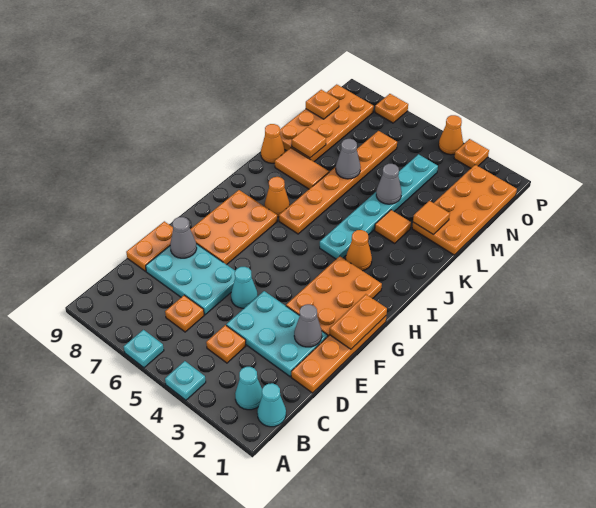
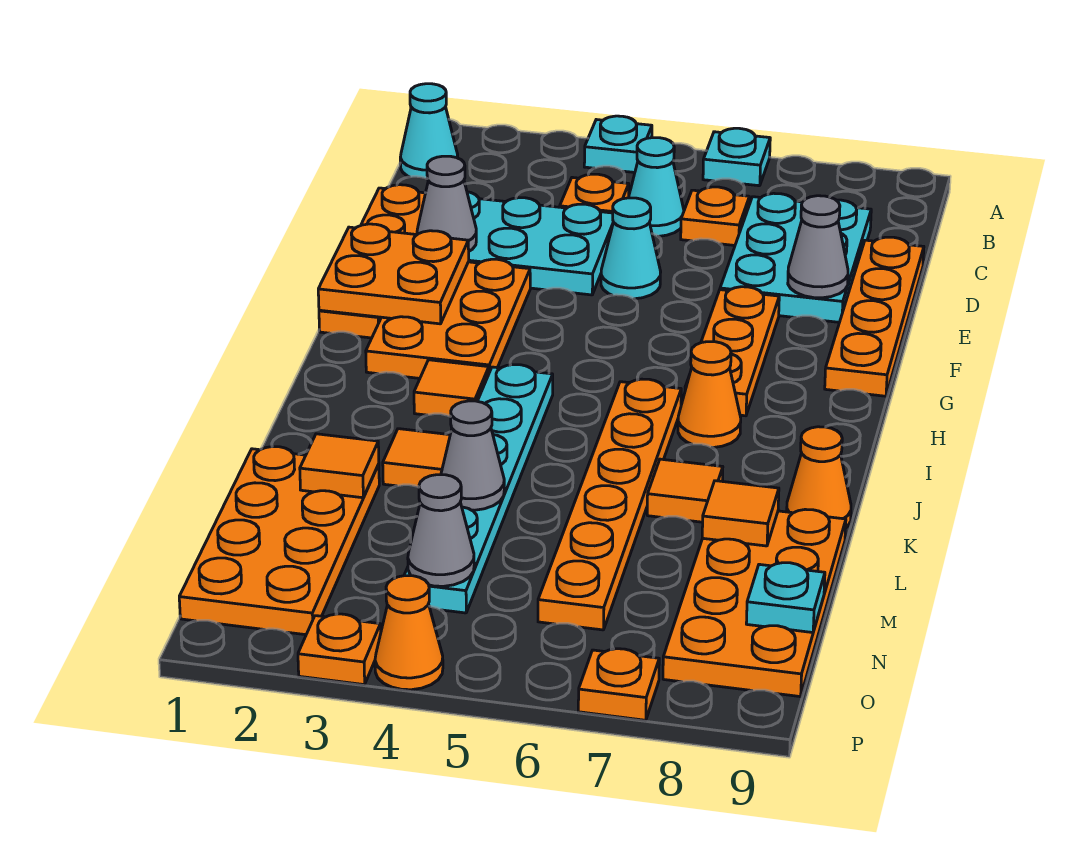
cyan cone B2 level 1 -> cyan cone C5 level 1
cyan plate D6:E8 level 1 -> cyan plate C7:E8 level 1
orange plate D9:E9 level 1 -> orange plate D9:G9 level 1
orange plate F1:G1 level 2 -> orange plate F1:G2 level 2
orange plate F7:H8 level 1 -> orange plate F7:H7 level 1
orange cone I3 level 1 -> orange tile I3 level 1
orange tile K7:K8 level 1 -> orange tile K7 level 1
grey cone L6 level 2 -> grey cone N4 level 2
orange plate N9 level 2 -> cyan plate N9 level 2

